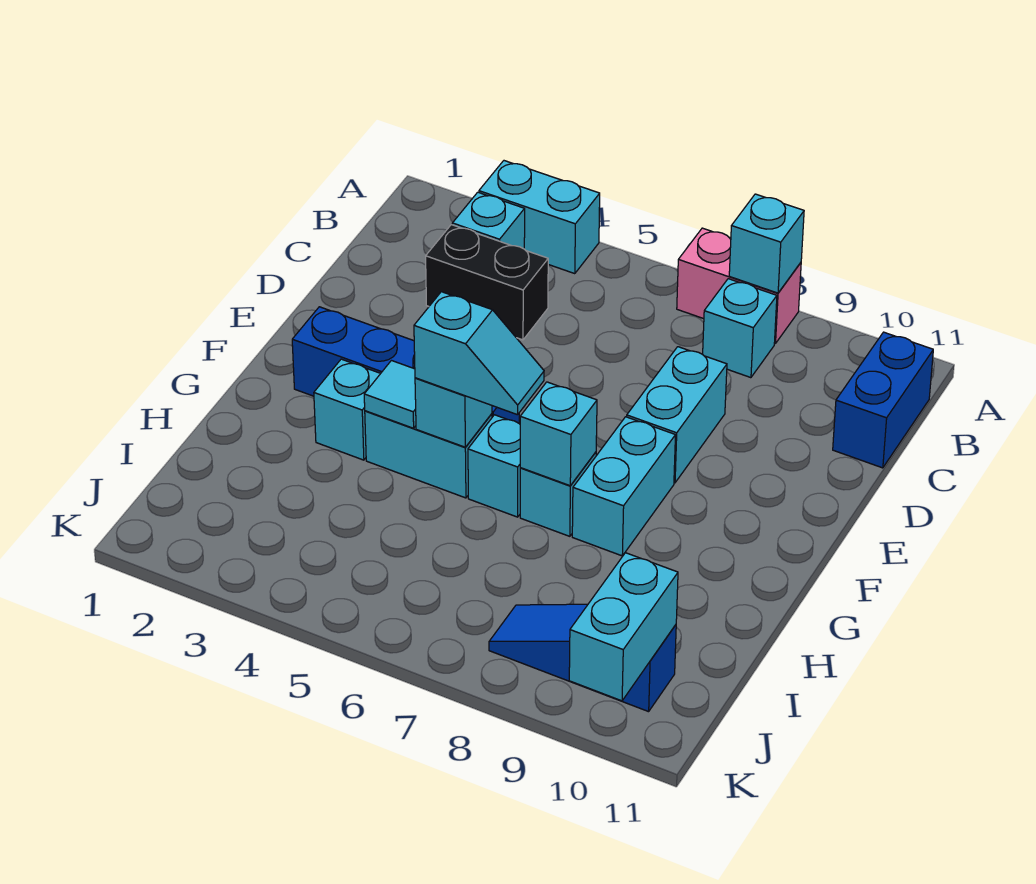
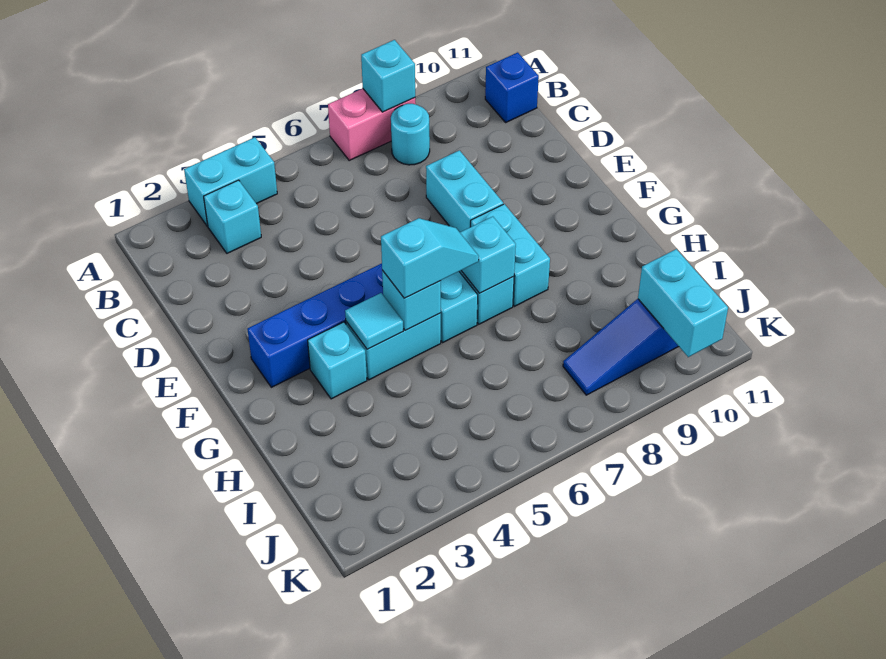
cyan brick B8 level 1 -> cyan round brick B8 level 1
blue brick B11:C11 level 1 -> blue brick B11 level 1
black brick C3:C4 level 1 -> none

